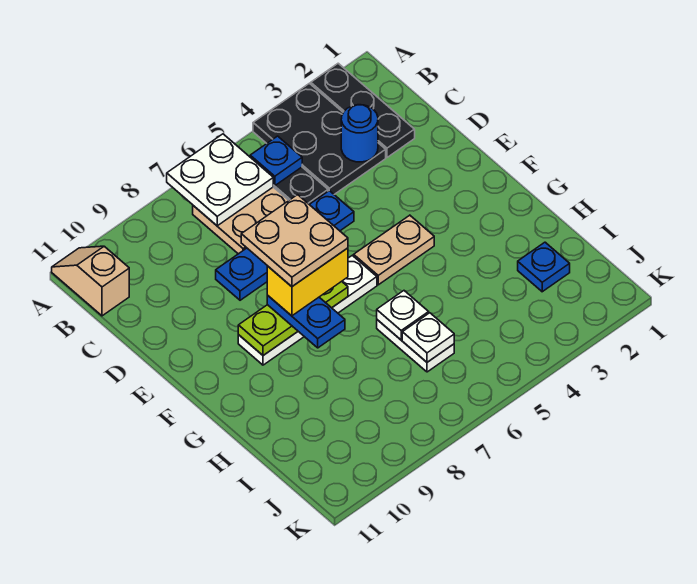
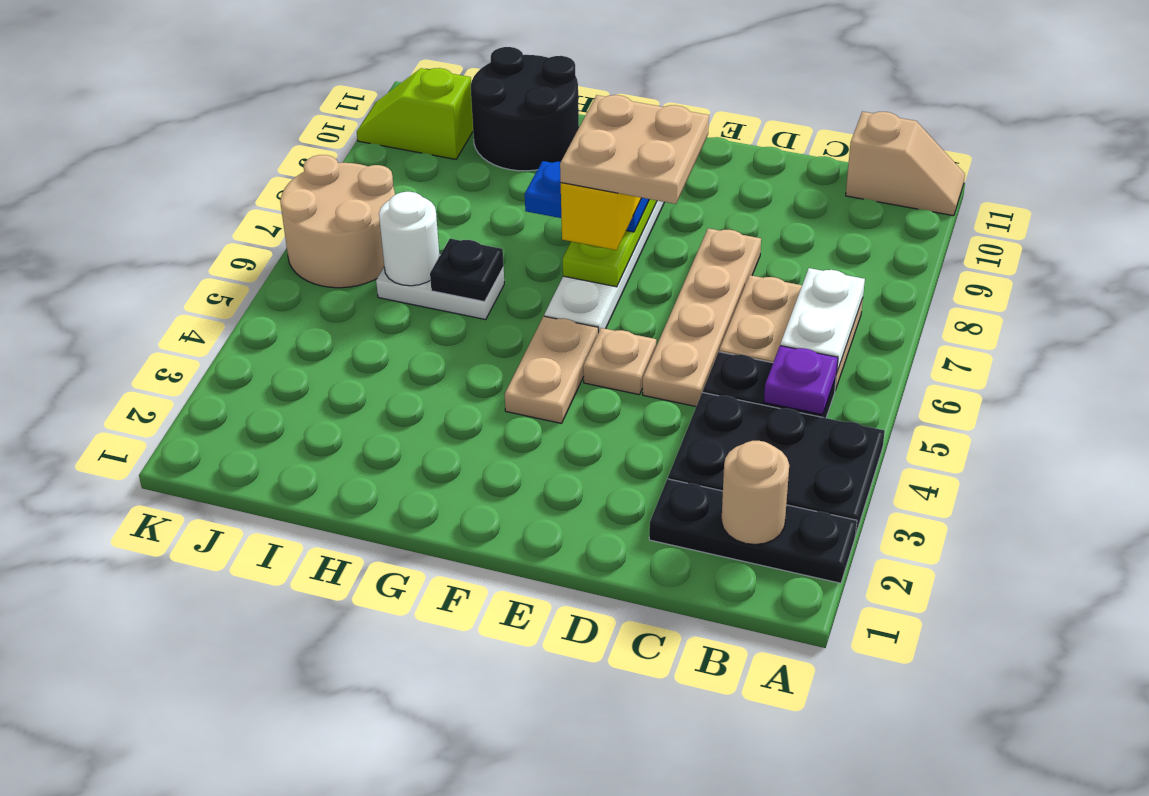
white plate A6:B7 level 2 -> white plate B6:B7 level 2
none -> tan round brick B2 level 2
blue plate B5 level 2 -> purple plate B5 level 2
blue round brick C3 level 2 -> none
blue plate D5:D8 level 1 -> tan plate D5:D8 level 1
none -> tan plate E5 level 1
white plate H6 level 2 -> black plate H6 level 2
none -> black round brick H10:I11 level 1
blue plate I2 level 1 -> none
white plate I6 level 2 -> white round brick I6 level 2
none -> tan round brick J6:K7 level 1
none -> lime slope J10:K10 level 1 top J

